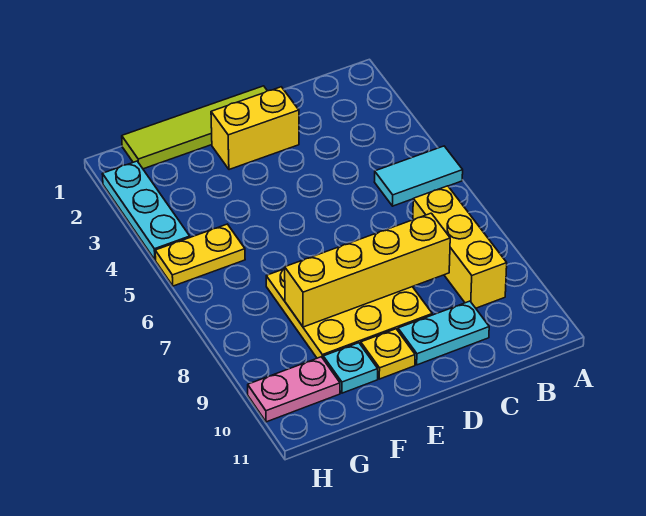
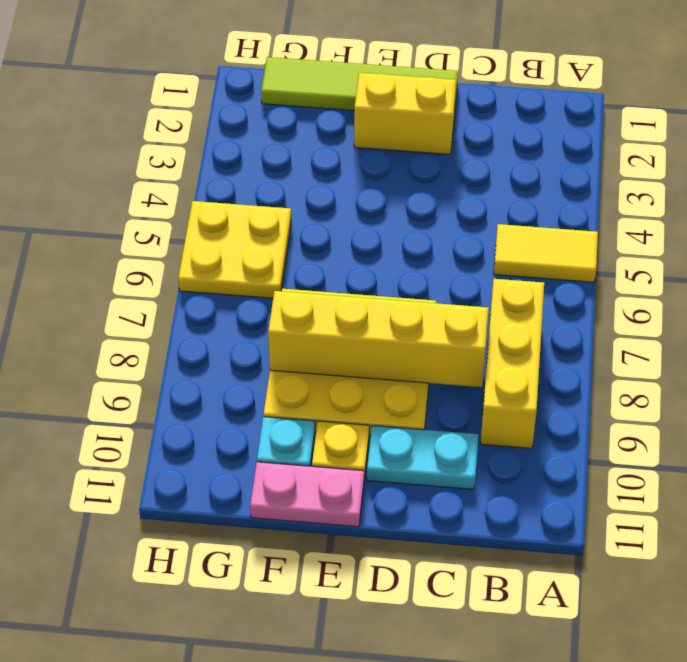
cyan tile A5:B5 level 1 -> yellow tile A5:B5 level 1
yellow plate G5:H5 level 1 -> yellow plate G5:H6 level 1
pink plate G10:H10 level 1 -> pink plate E11:F11 level 1
cyan plate H2:H4 level 1 -> none

